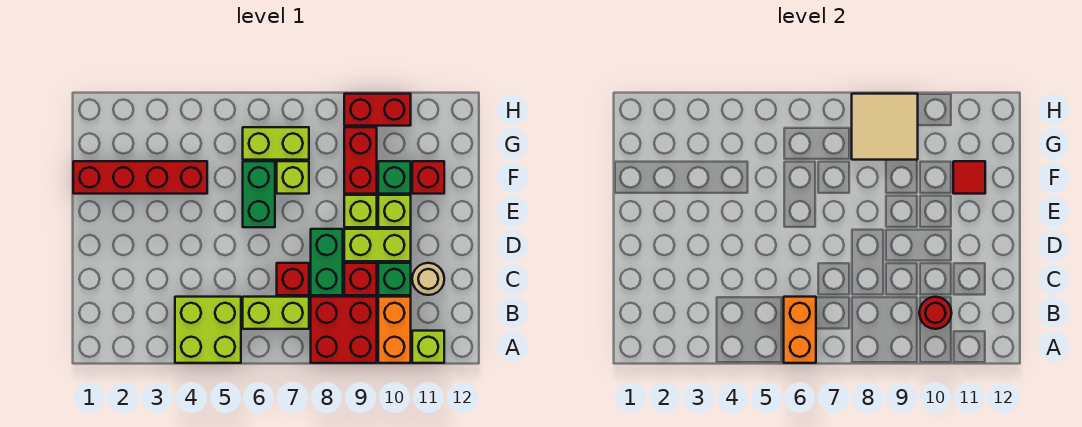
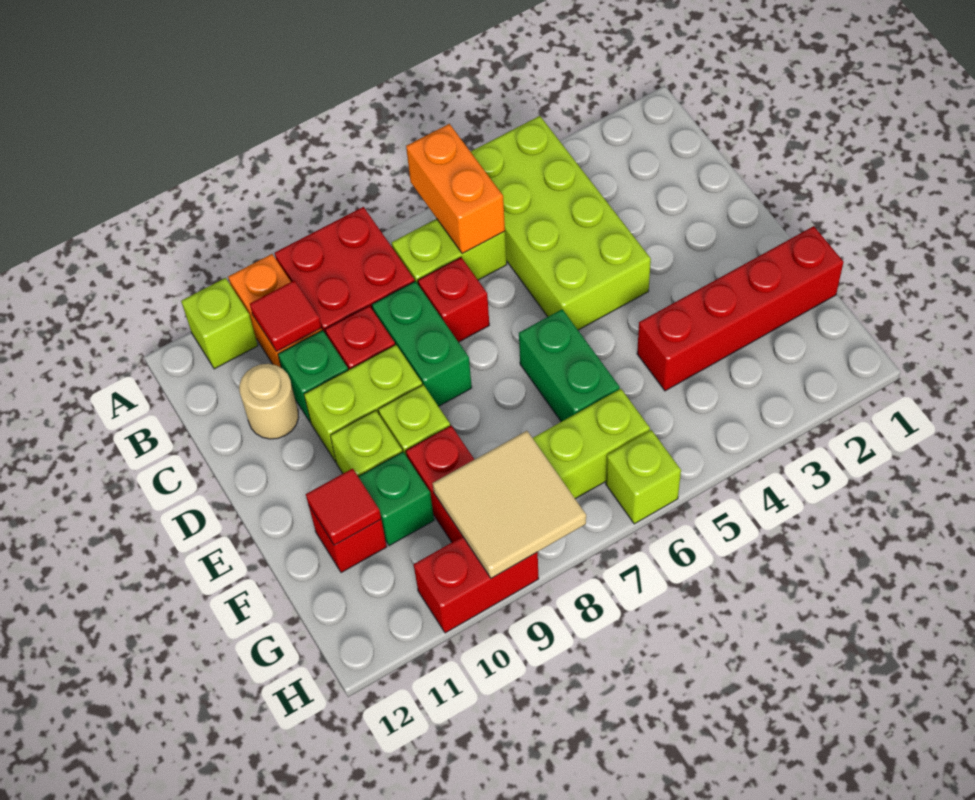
lime brick A4:B5 level 1 -> lime brick A4:D5 level 1
red round brick B10 level 2 -> red tile B10 level 2
lime brick F7 level 1 -> lime brick H6 level 1

